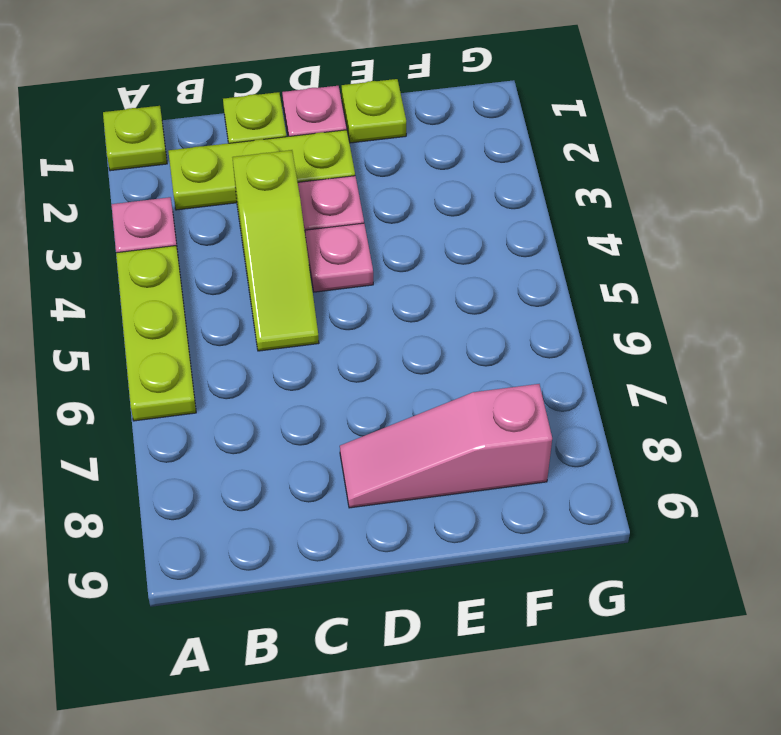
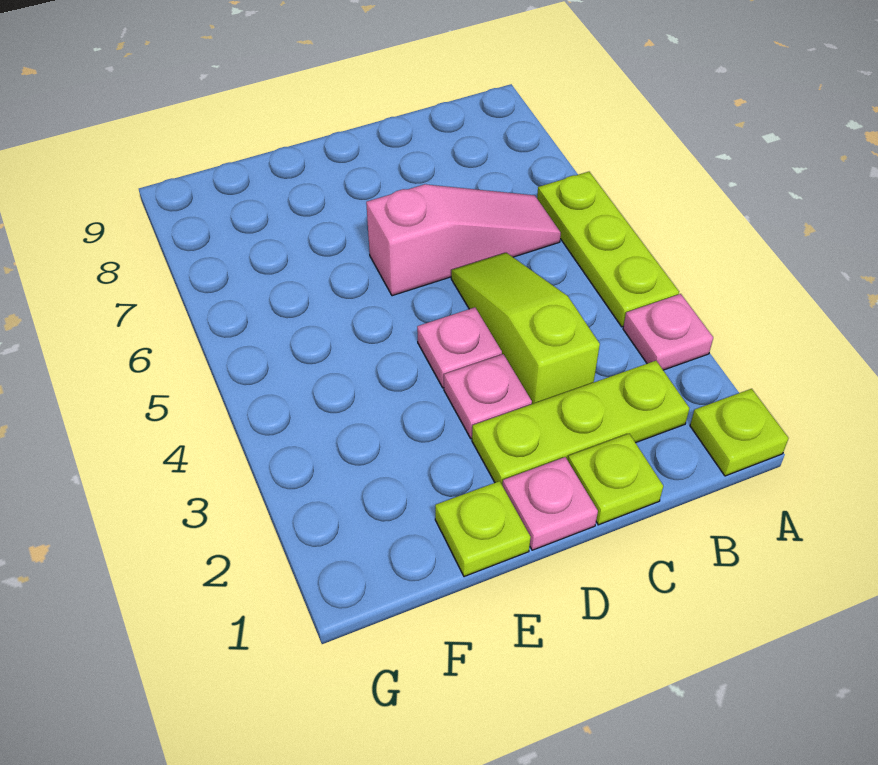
pink slope D8:F8 level 1 top F -> pink slope B6:D6 level 1 top D

